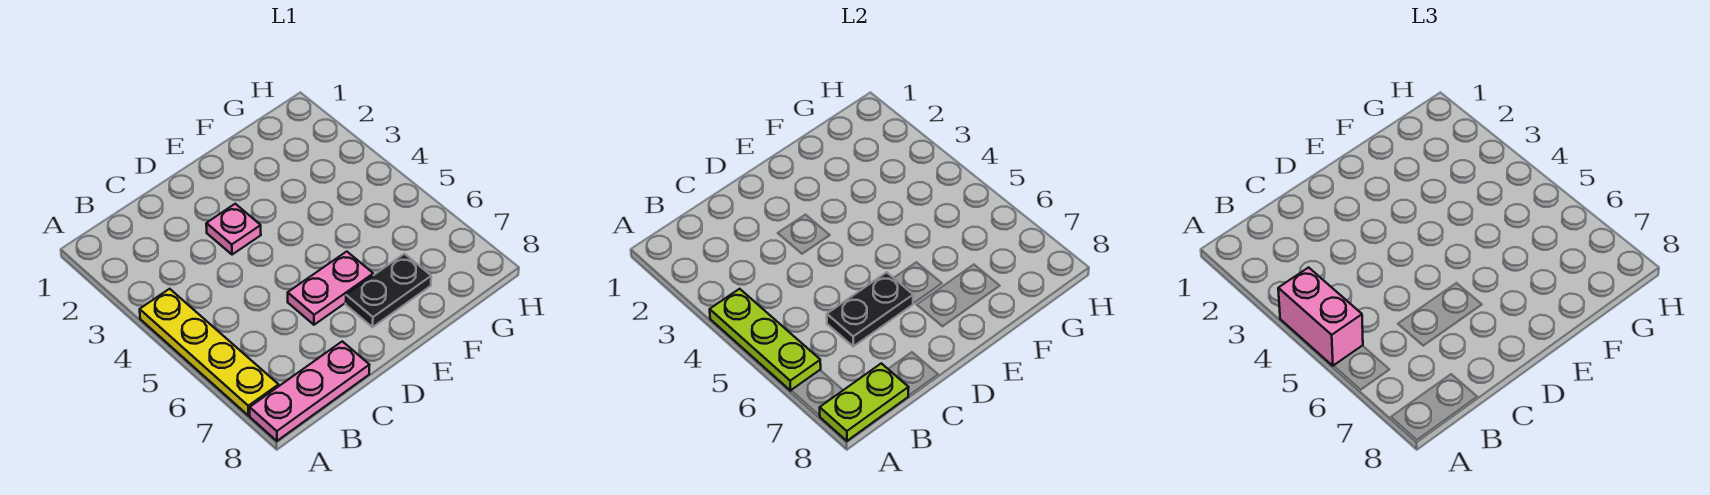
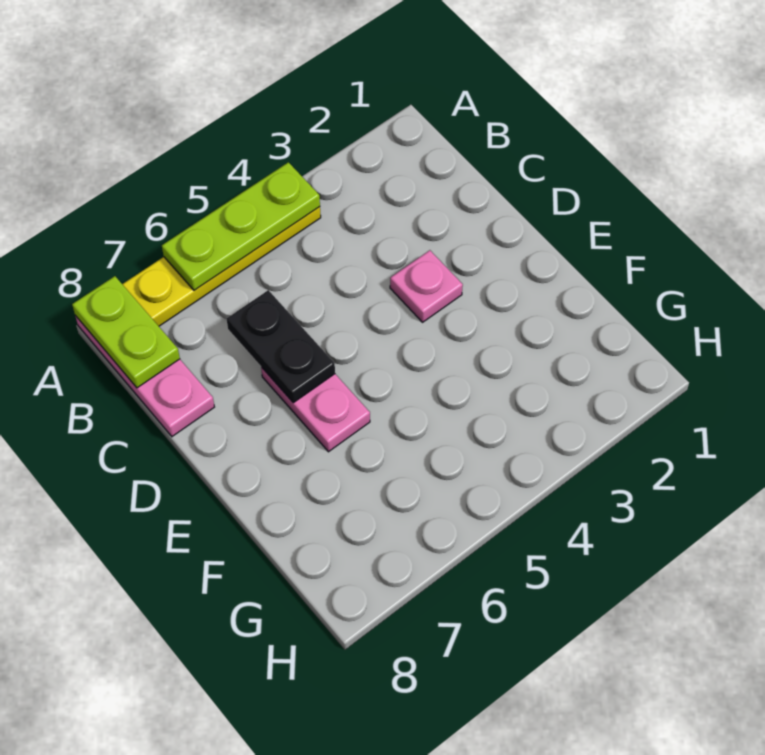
pink brick A4:A5 level 3 -> none
black plate E7:F7 level 1 -> none

